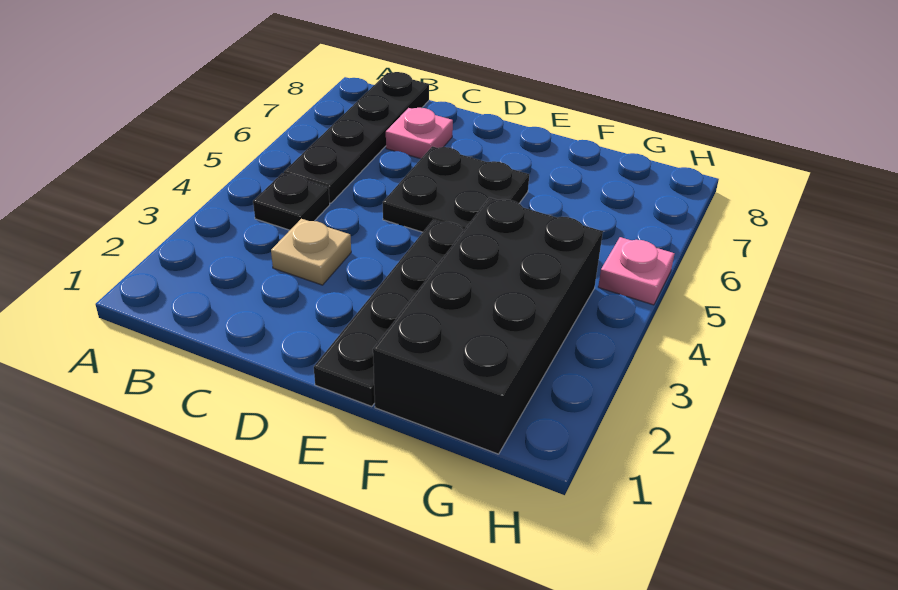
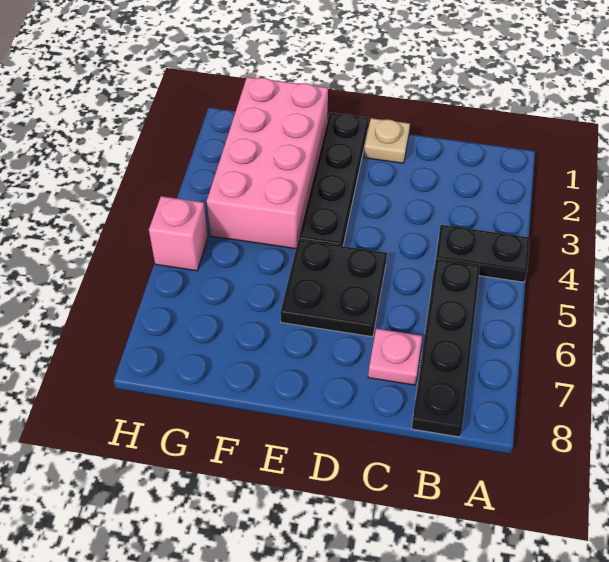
black plate B4 level 1 -> black plate A4:B4 level 1
tan plate C3 level 1 -> tan plate D1 level 1
black brick F1:G4 level 1 -> pink brick F1:G4 level 1
pink plate H5 level 1 -> pink brick H5 level 1

